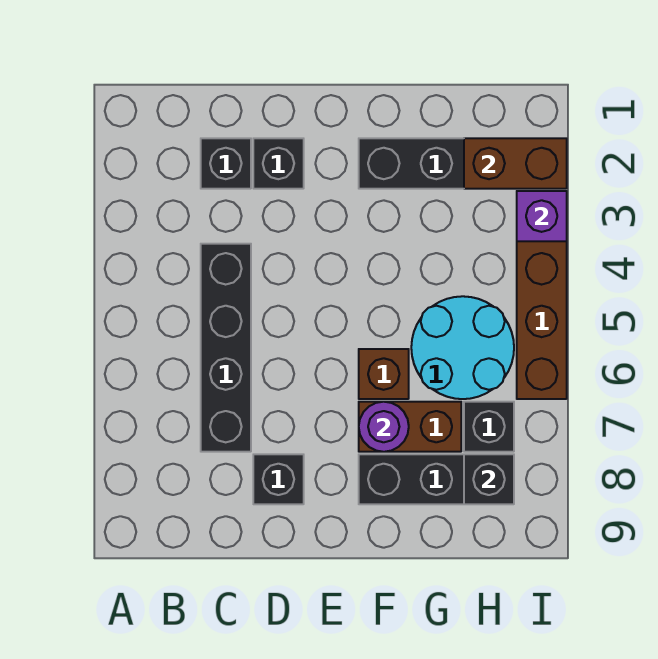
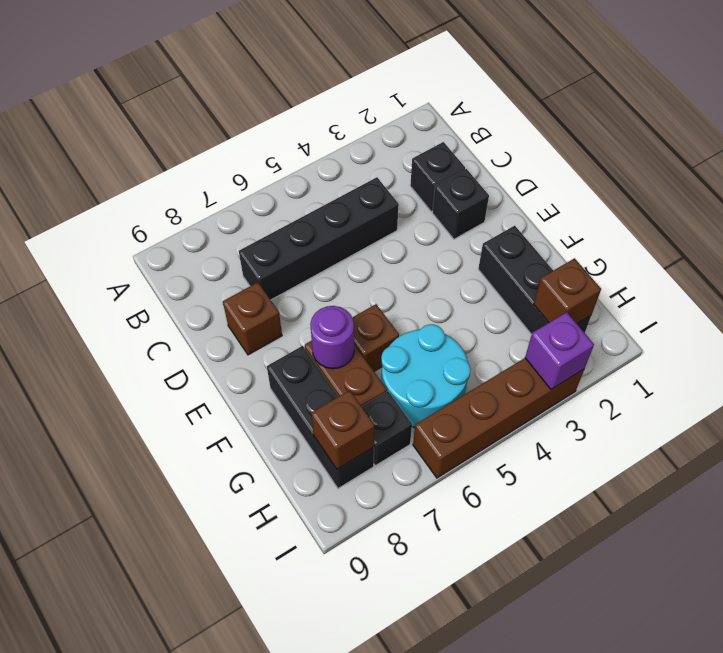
black brick D8 level 1 -> brown brick D8 level 1
brown brick H2:I2 level 2 -> brown brick H2 level 2
black brick H8 level 2 -> brown brick H8 level 2

